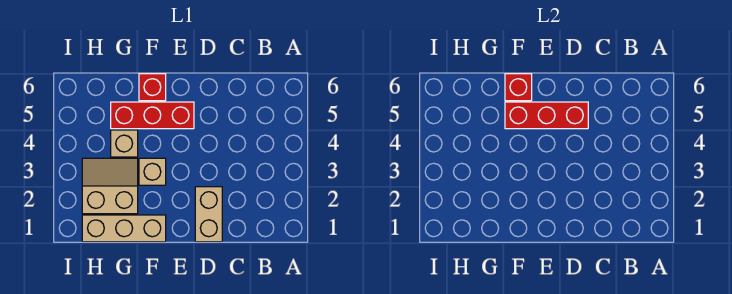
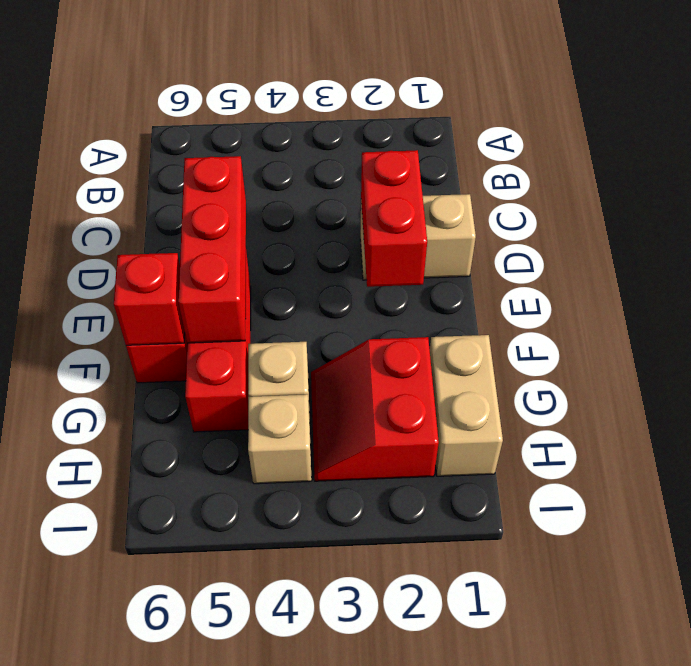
none -> red brick D2:E2 level 2
tan brick F1:H1 level 1 -> tan brick G1:H1 level 1
tan brick F3 level 1 -> tan brick H4 level 1
tan slope G2:H3 level 1 top 2 -> red slope G2:H3 level 1 top 2

